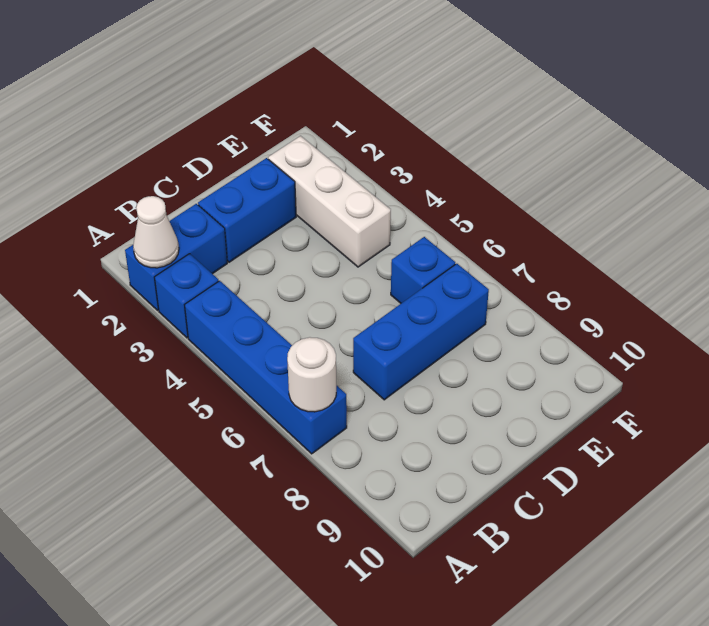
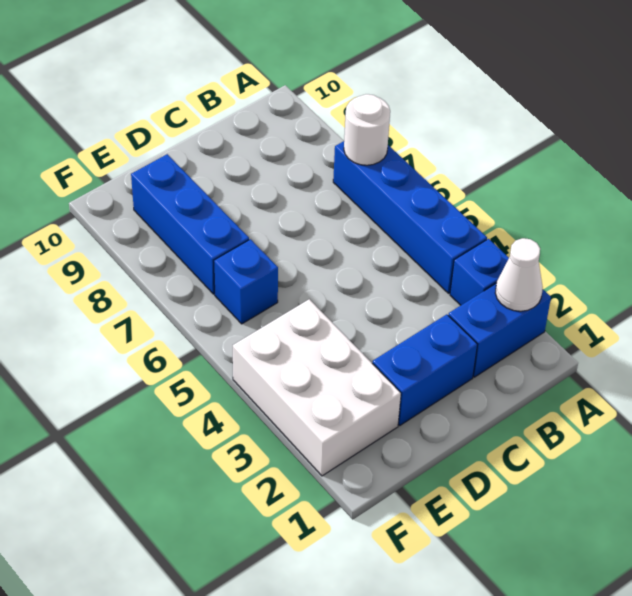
blue brick C7:E7 level 1 -> blue brick E7:E9 level 1
white brick E2:E4 level 1 -> white brick E2:F4 level 1

